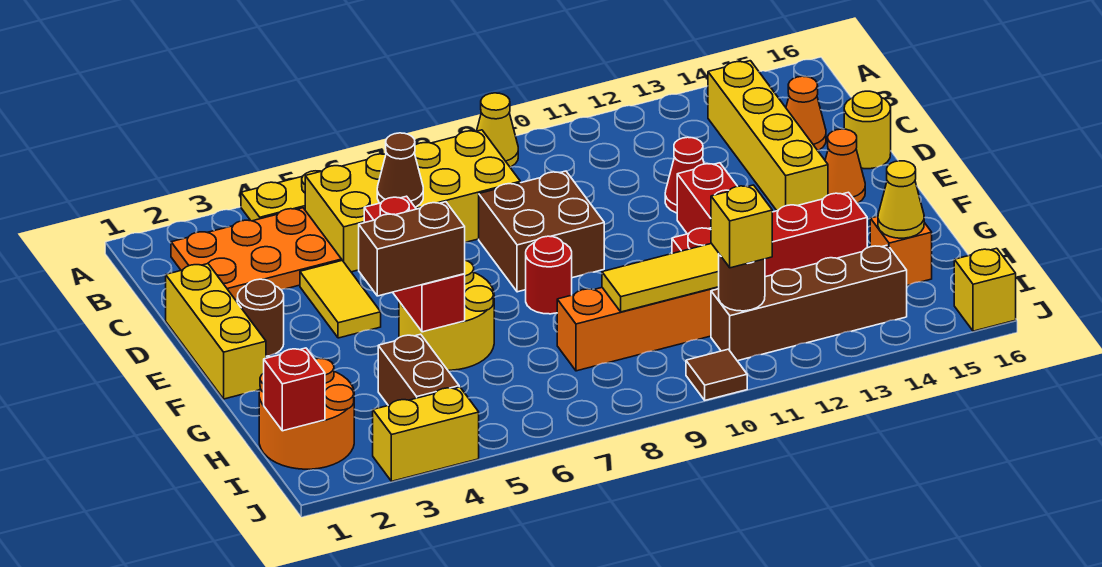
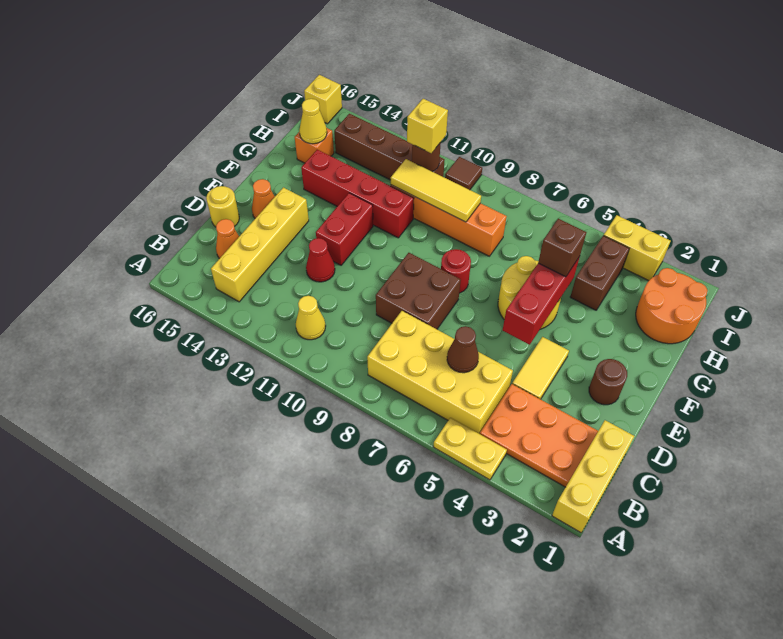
yellow cone A9 level 1 -> yellow cone B11 level 1
yellow brick D1:F1 level 1 -> yellow brick A1:C1 level 1
brown brick G4:G5 level 3 -> brown brick G5 level 3
red brick I1 level 2 -> none

